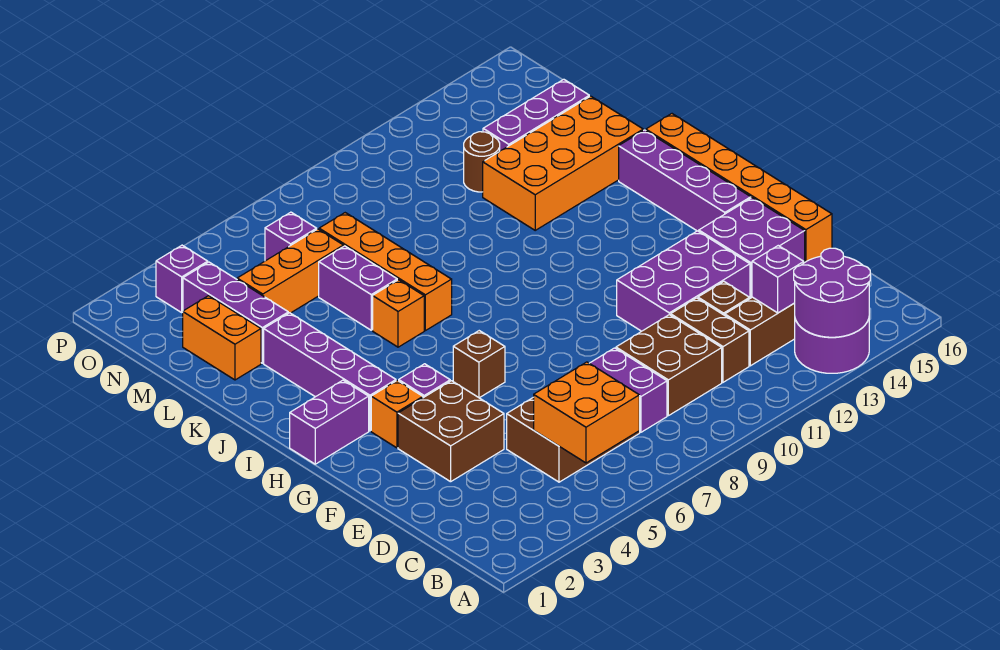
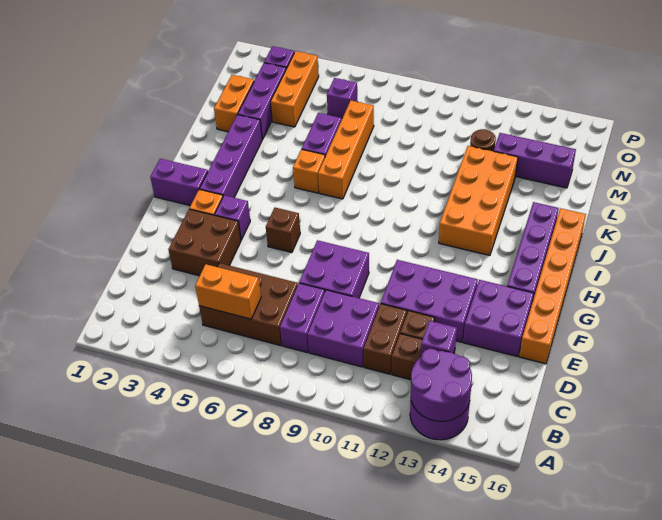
orange brick B5:C6 level 2 -> orange brick C5:C6 level 2
brown brick C9:D10 level 1 -> purple brick C9:D10 level 1
none -> purple brick E8:F9 level 1
orange brick K12:L15 level 1 -> orange brick I12:L13 level 1
orange brick M4:M6 level 1 -> orange brick M4:O4 level 1

